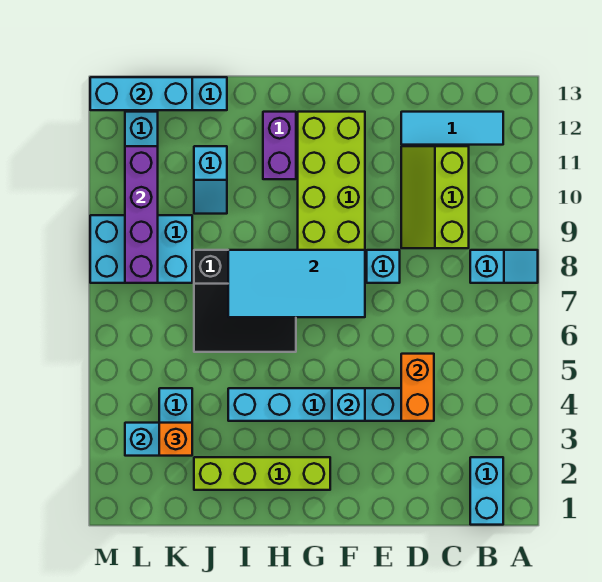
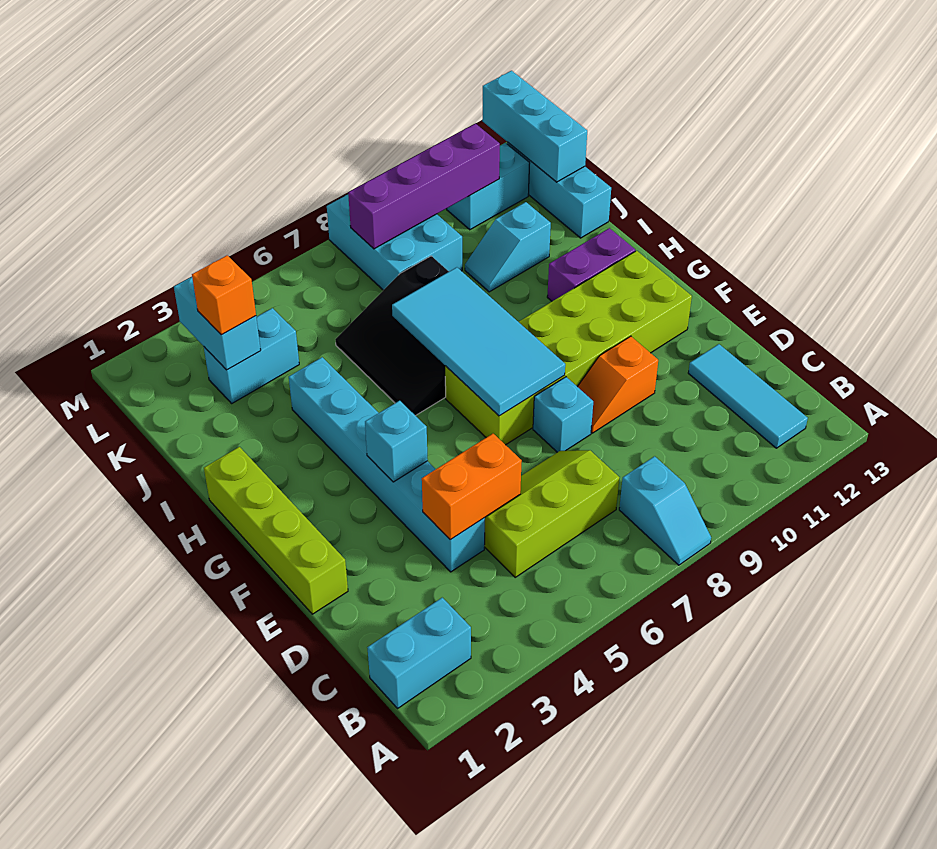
lime slope C9:D11 level 1 top C -> lime slope C5:D7 level 1 top C
none -> orange slope E9:E10 level 1 top 10
lime brick G2:J2 level 1 -> lime brick E1:H1 level 1

